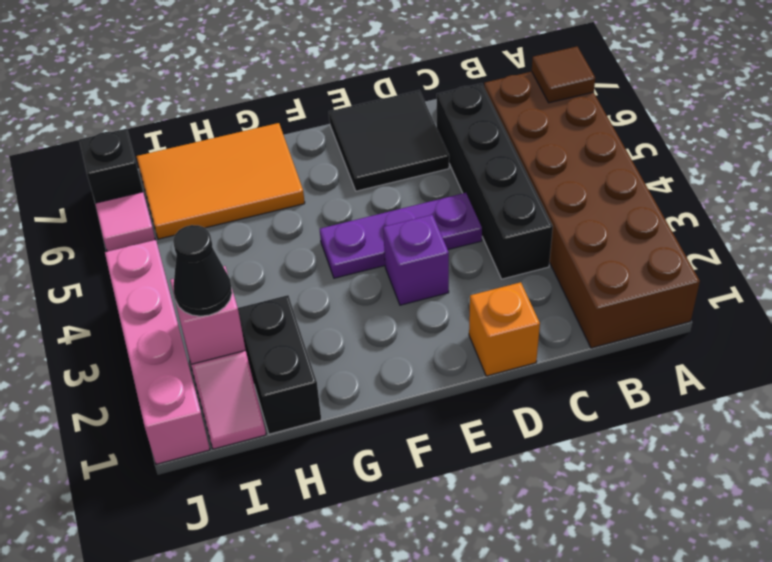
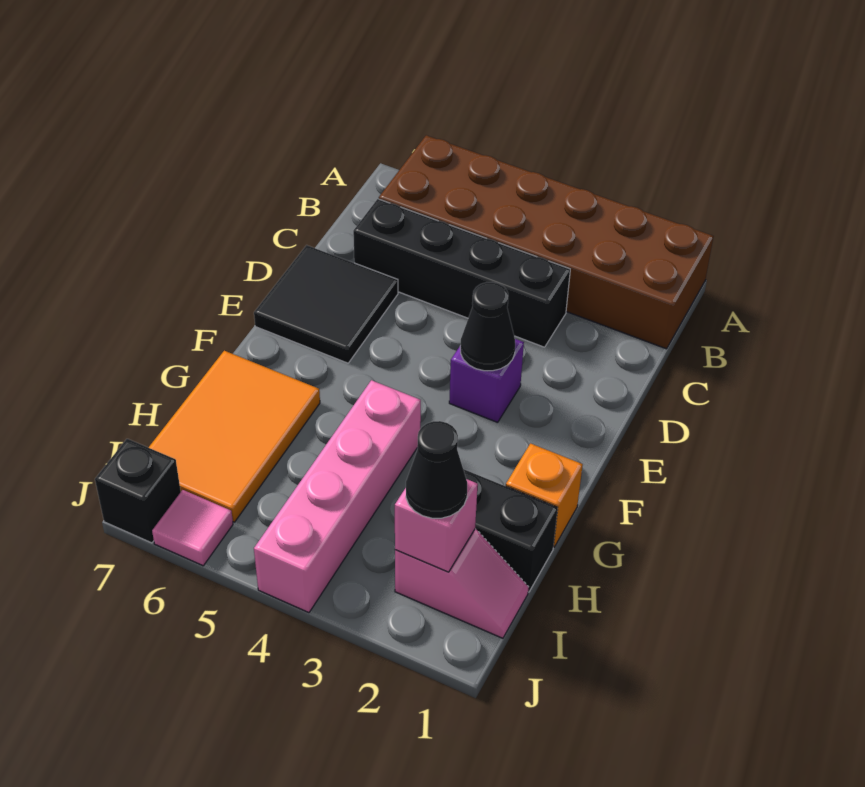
brown tile A6 level 2 -> none
orange brick D1 level 1 -> orange brick G1 level 1
purple plate D4:F4 level 1 -> none
none -> black cone E3 level 2
pink brick J1:J4 level 1 -> pink brick G4:J4 level 1

